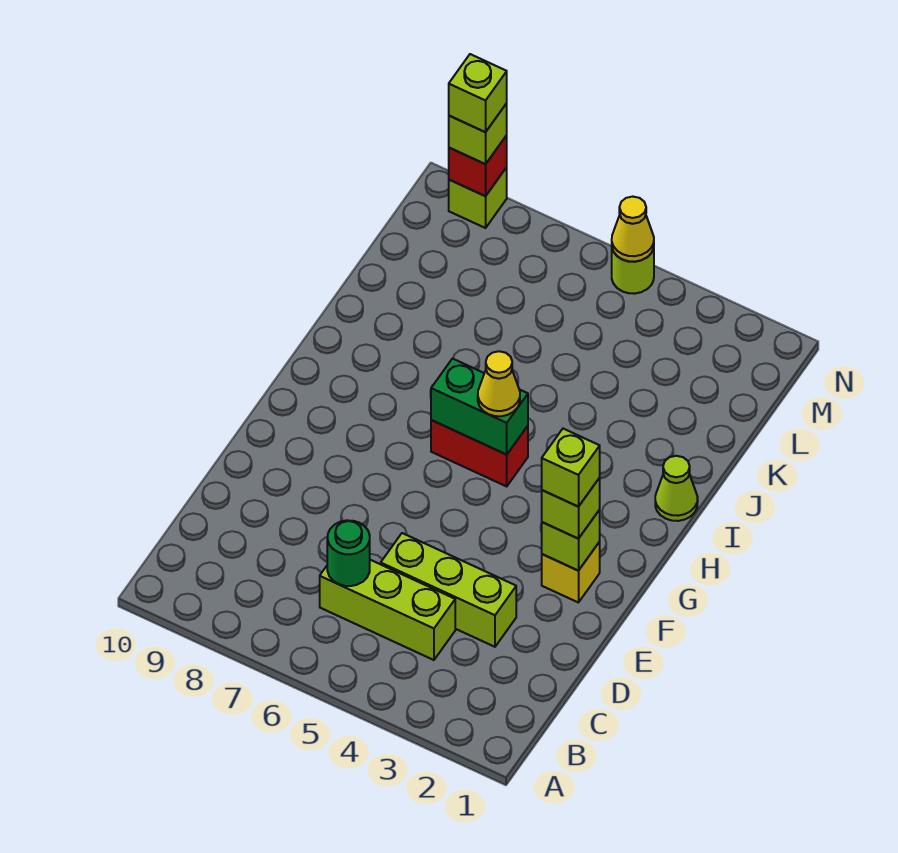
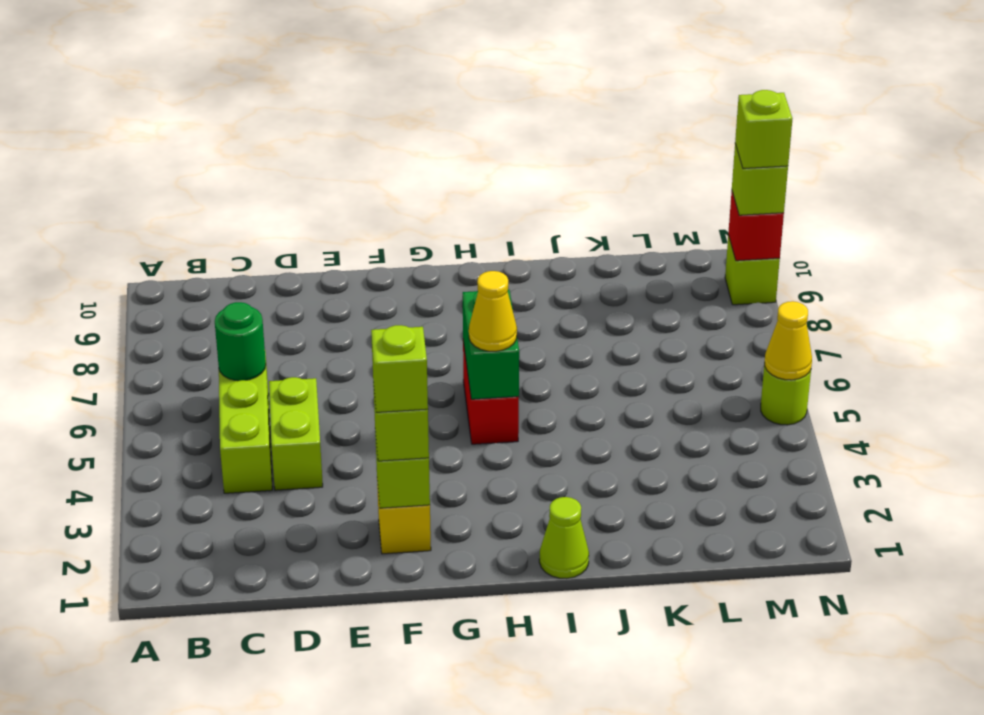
lime brick D3:D5 level 1 -> lime brick D4:D5 level 1

